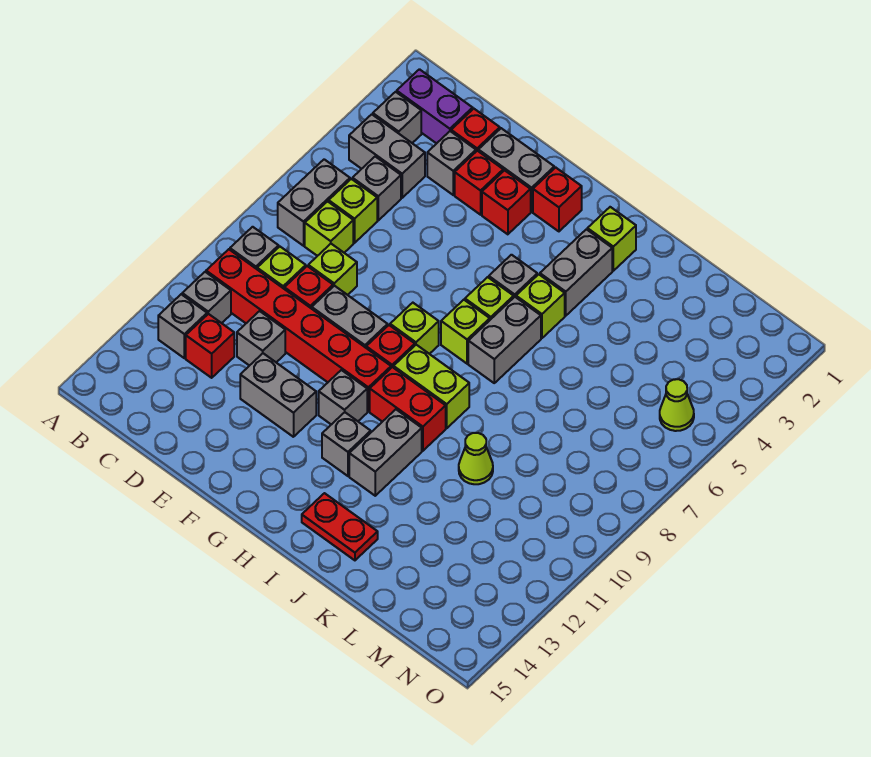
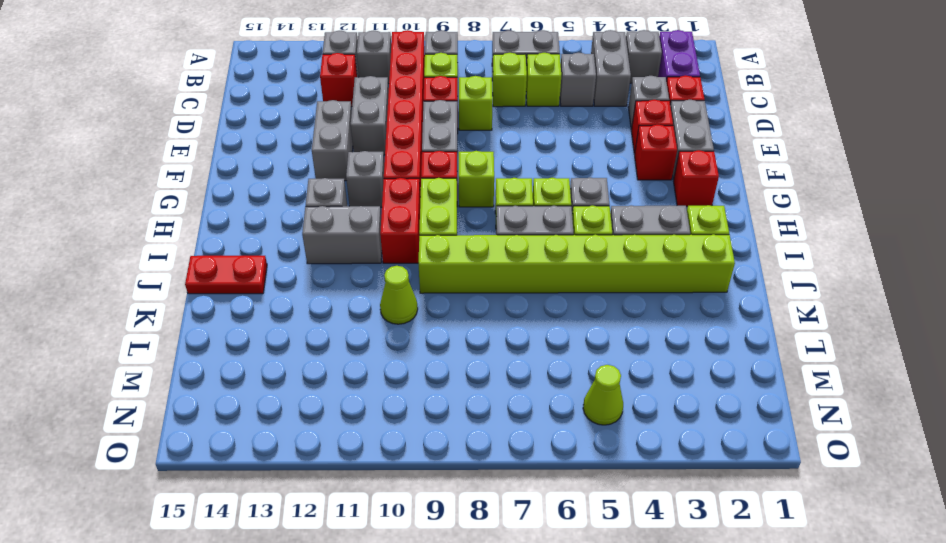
grey brick D11 level 1 -> grey brick D11:E11 level 1
red plate I14:J14 level 1 -> red plate J14:J15 level 1
none -> lime brick J2:J9 level 1

